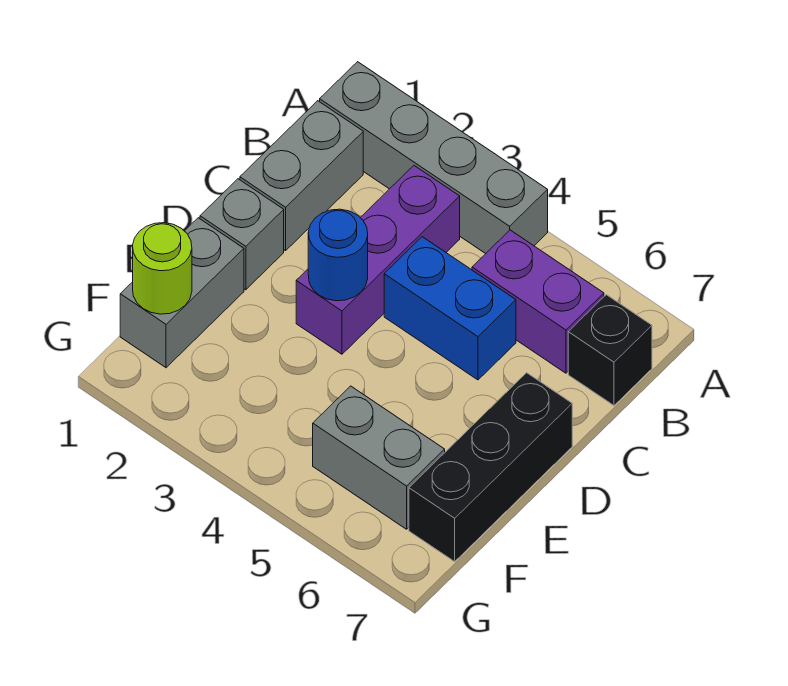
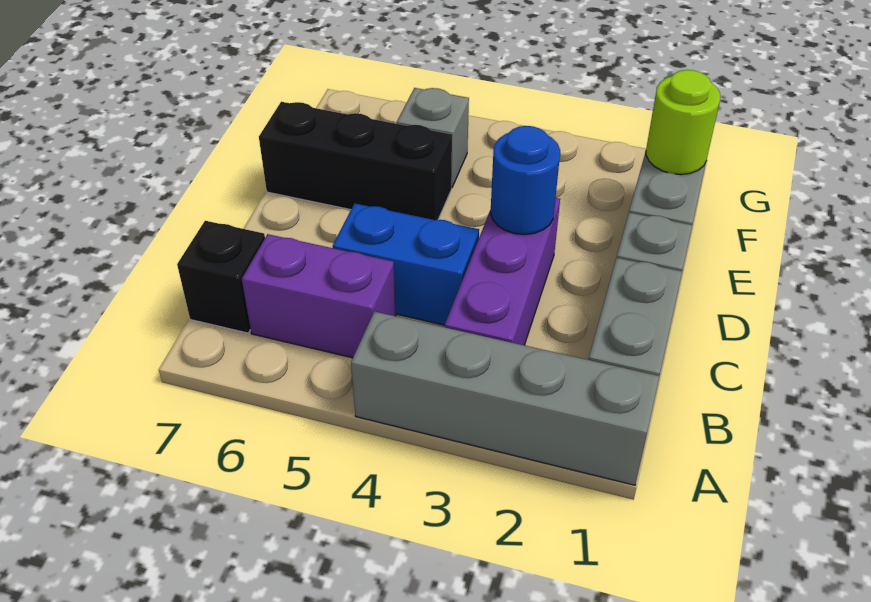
black brick D7:F7 level 1 -> black brick E5:E7 level 1
grey brick F5:F6 level 1 -> grey brick F5 level 1

